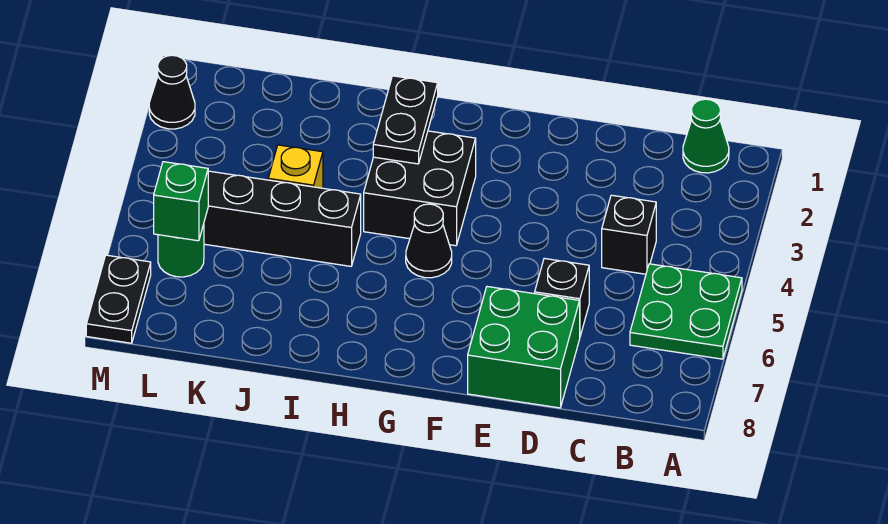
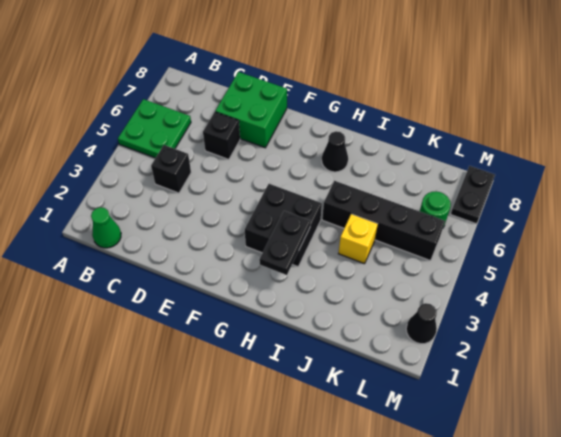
black cone G5 level 1 -> black cone H7 level 1
green brick L6 level 2 -> none

